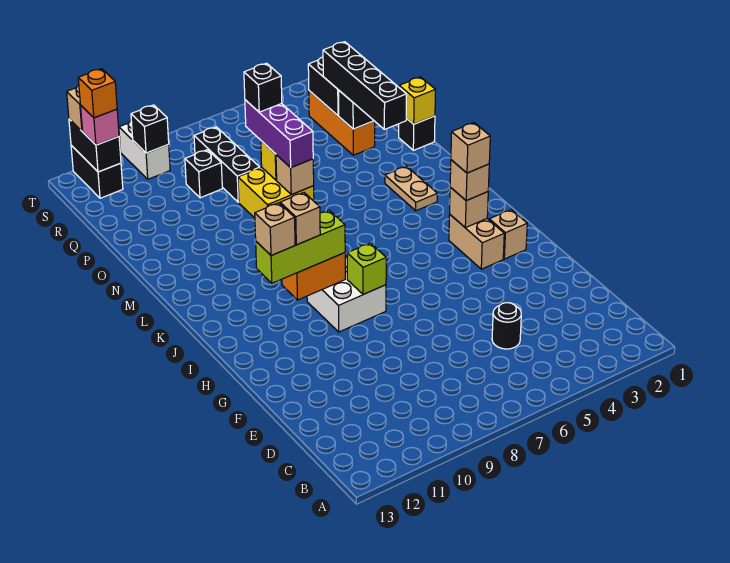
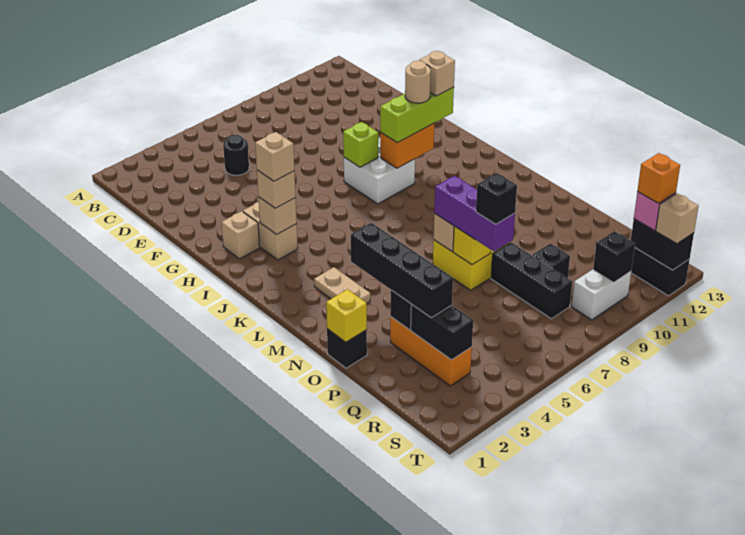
tan brick I10 level 4 -> tan round brick I10 level 4
white brick S10:T10 level 1 -> white brick S9:S10 level 1

